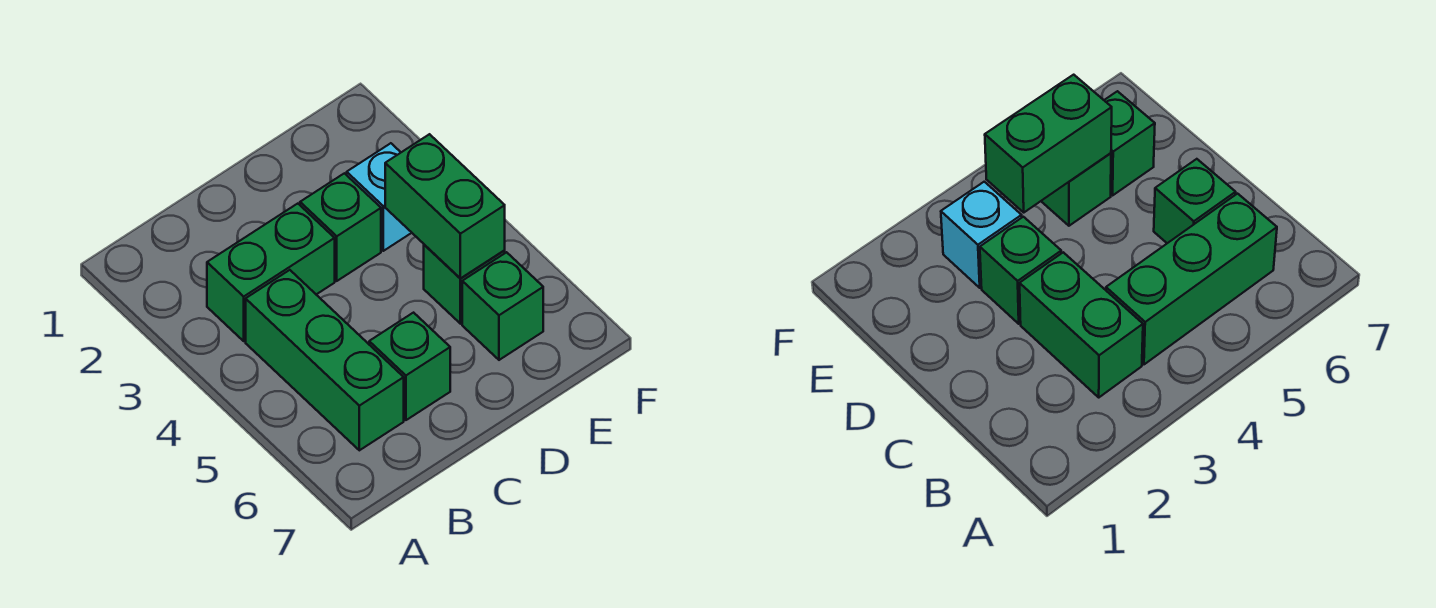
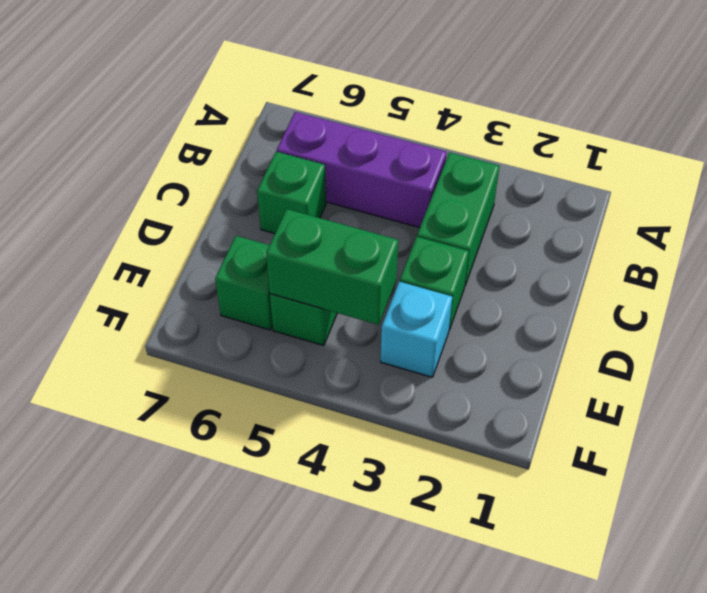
green brick B4:B6 level 1 -> purple brick B4:B6 level 1

